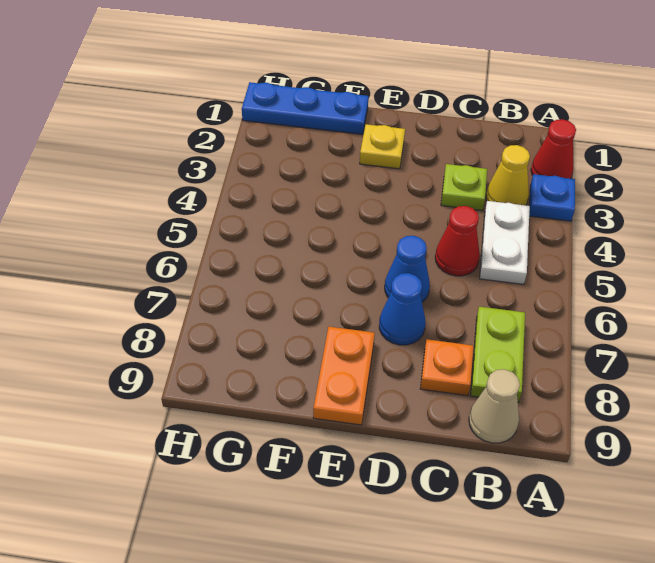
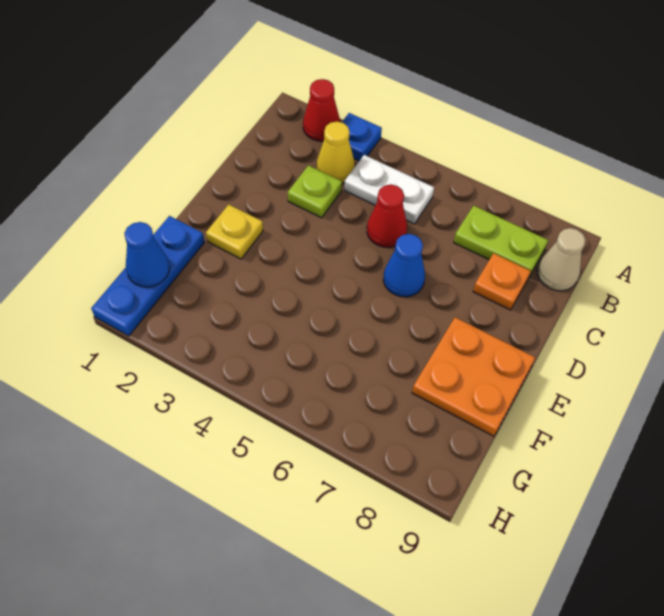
blue cone D7 level 1 -> blue cone G1 level 2
orange plate E8:E9 level 1 -> orange plate E8:F9 level 1

